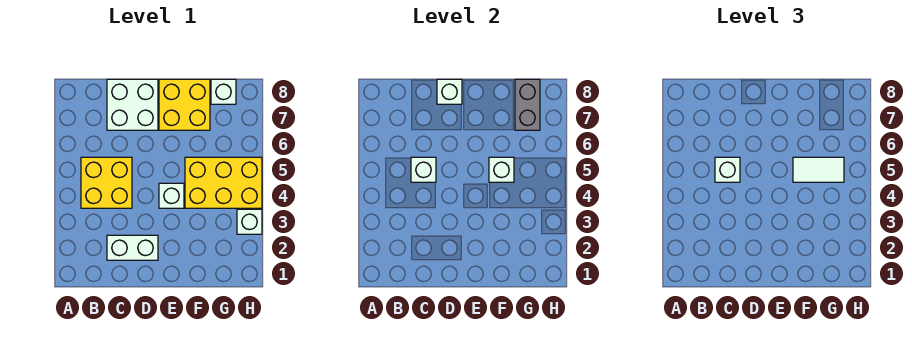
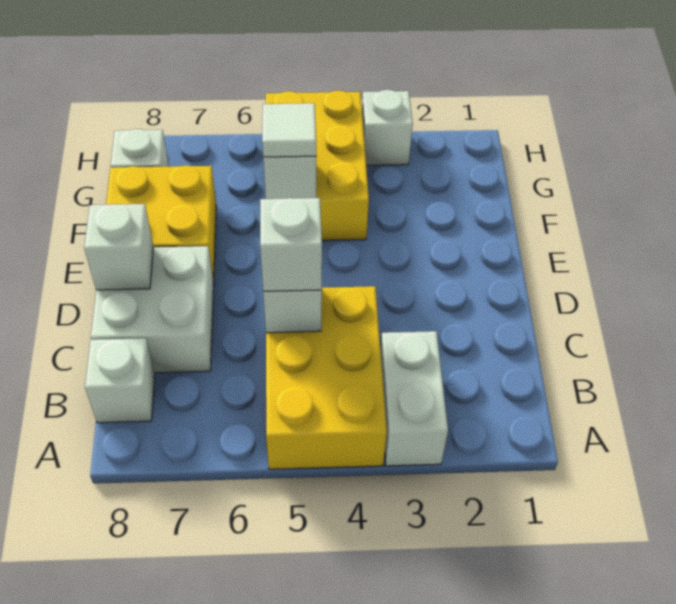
yellow brick B4:C5 level 1 -> yellow brick A4:C5 level 1
white brick C2:D2 level 1 -> white brick A3:B3 level 1
white brick E4 level 1 -> white brick B8 level 1
white tile F5:G5 level 3 -> white tile F5 level 3
grey brick G7:G8 level 2 -> none

